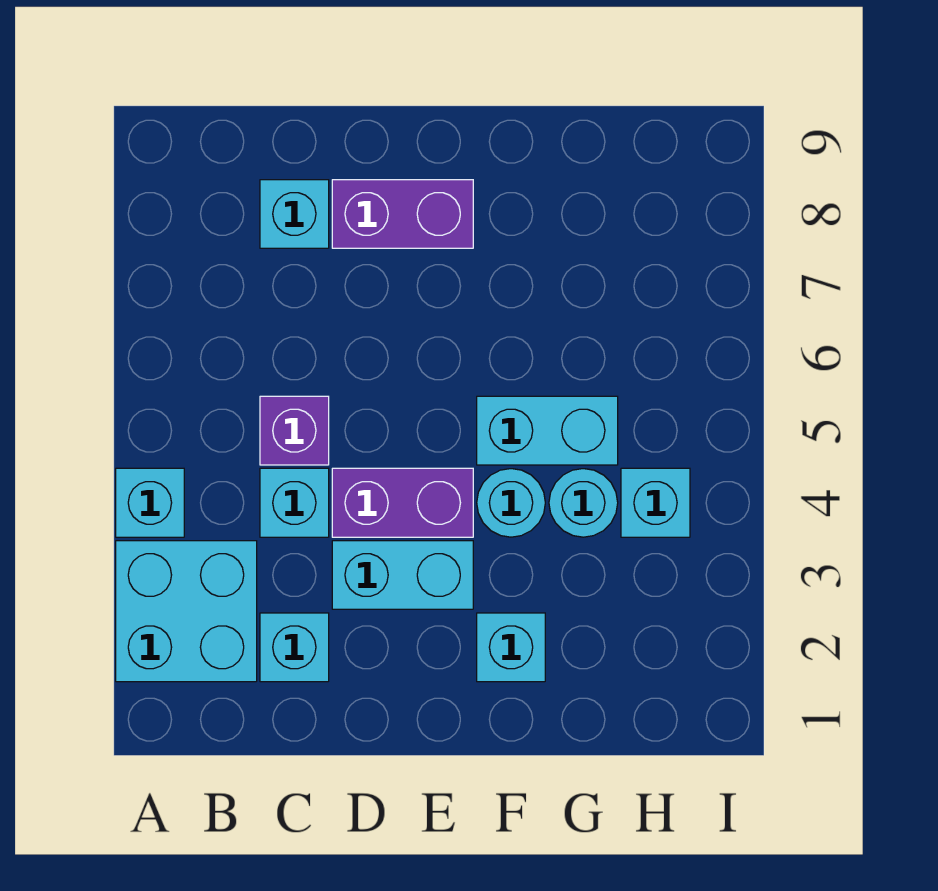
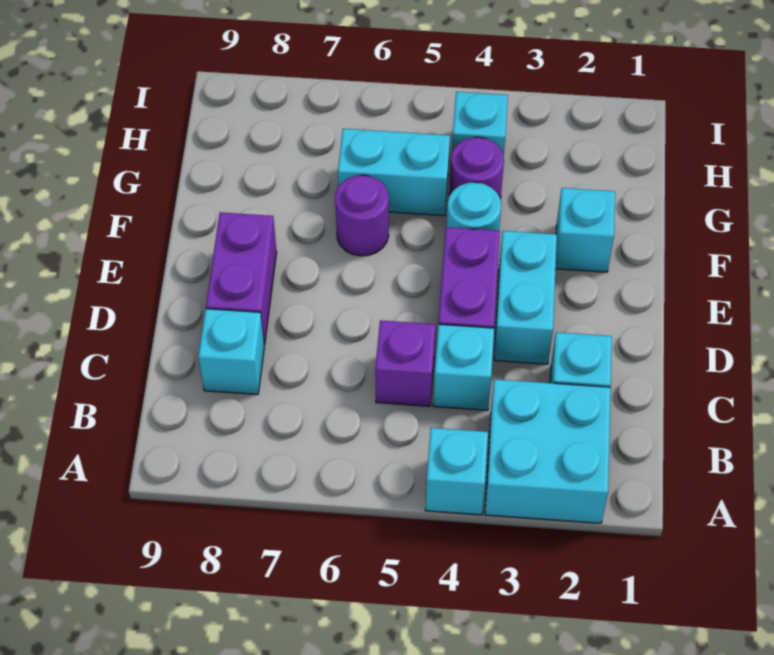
cyan brick F5:G5 level 1 -> cyan brick G5:G6 level 1
none -> purple round brick F6 level 1
cyan round brick G4 level 1 -> purple round brick G4 level 1

